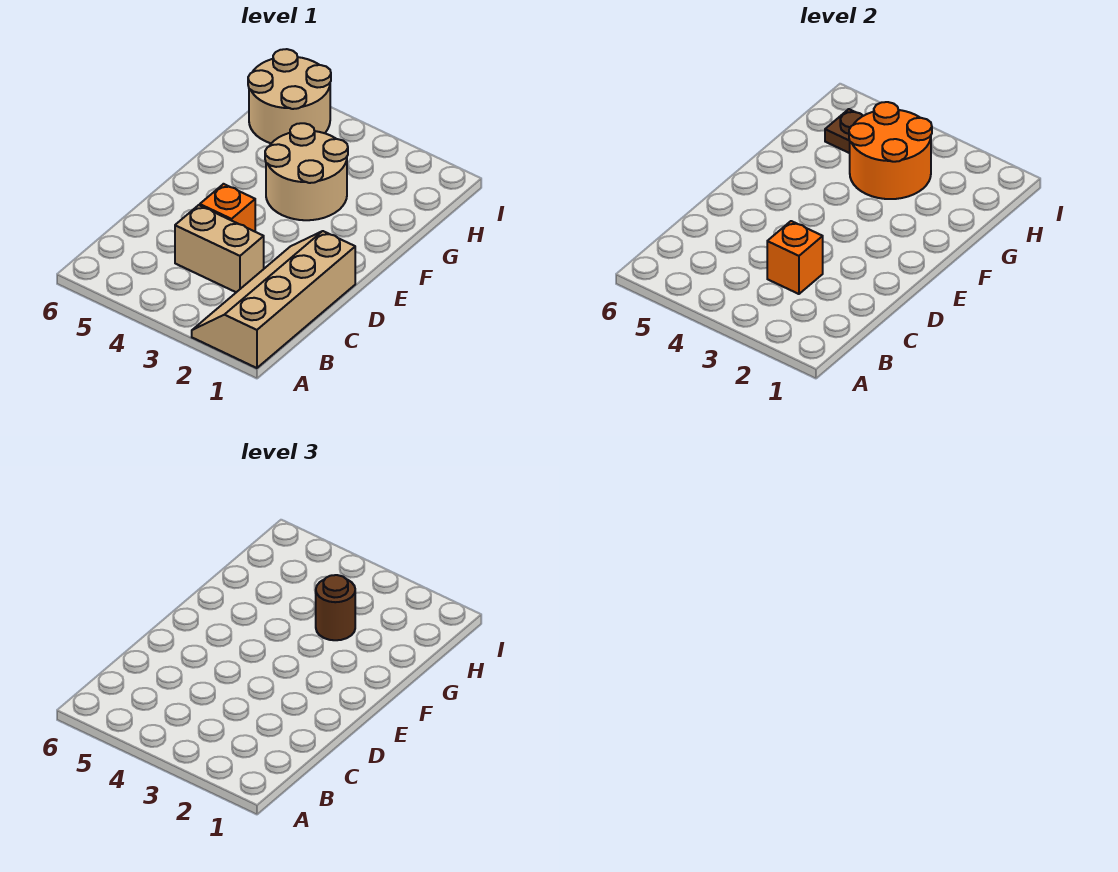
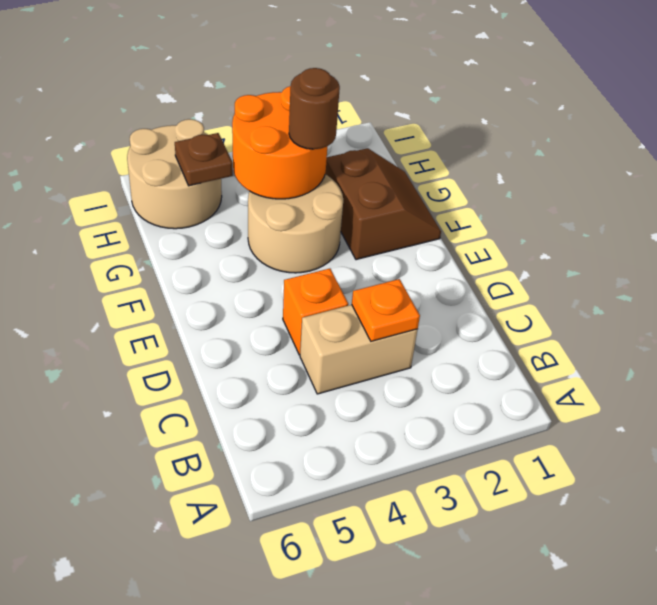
tan slope A1:D2 level 1 top 1 -> none
orange brick C3 level 2 -> orange plate C3 level 2
none -> brown slope F1:G2 level 1 top 2

